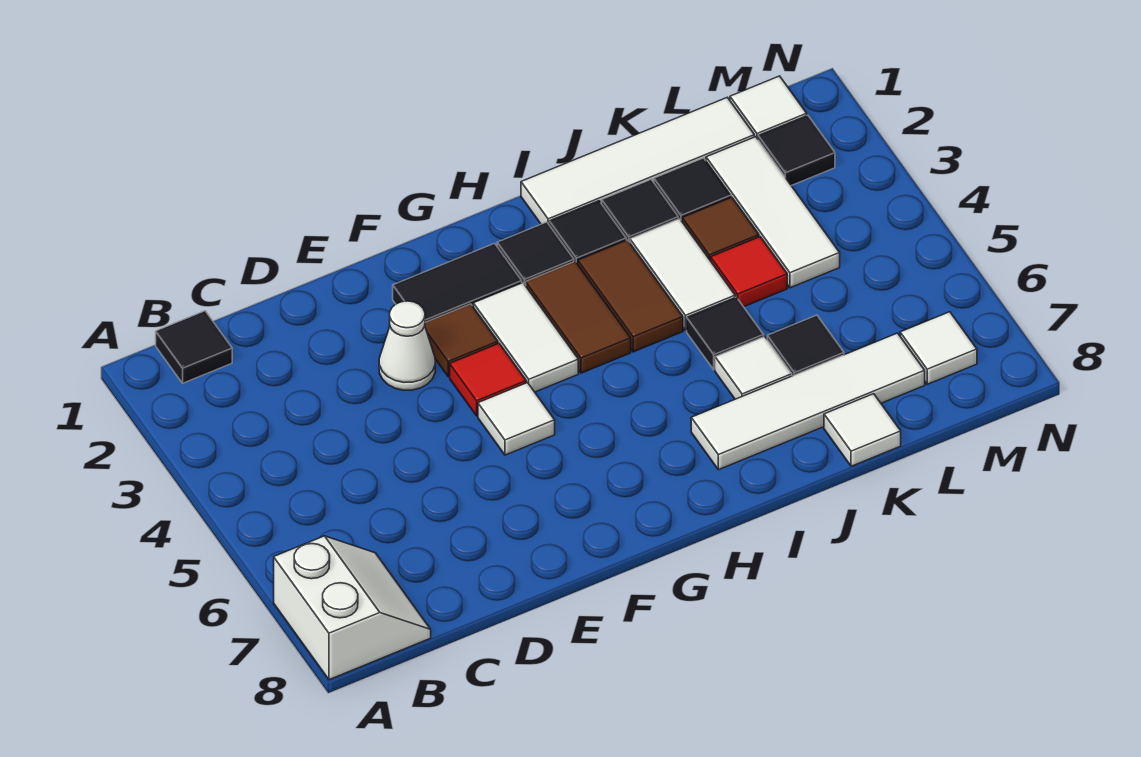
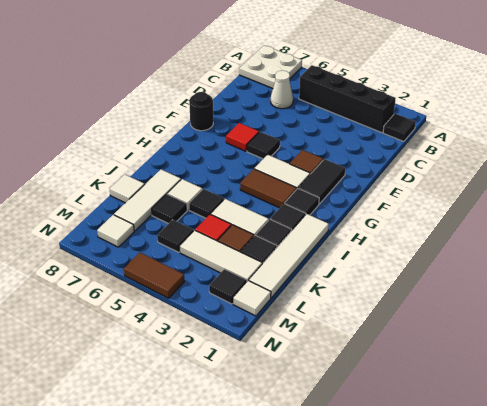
white slope A7:B8 level 1 top A -> white plate A7:B8 level 1
none -> black brick B2:B5 level 1
white cone E3 level 1 -> white cone C6 level 1
red tile F4 level 1 -> red tile F6 level 1
white tile F5 level 1 -> black tile F5 level 1
none -> black round brick F8 level 1
brown tile I3:I4 level 1 -> brown tile N4:N5 level 1
white tile I7:L7 level 1 -> white tile J7:L7 level 1
none -> black tile L5 level 1

